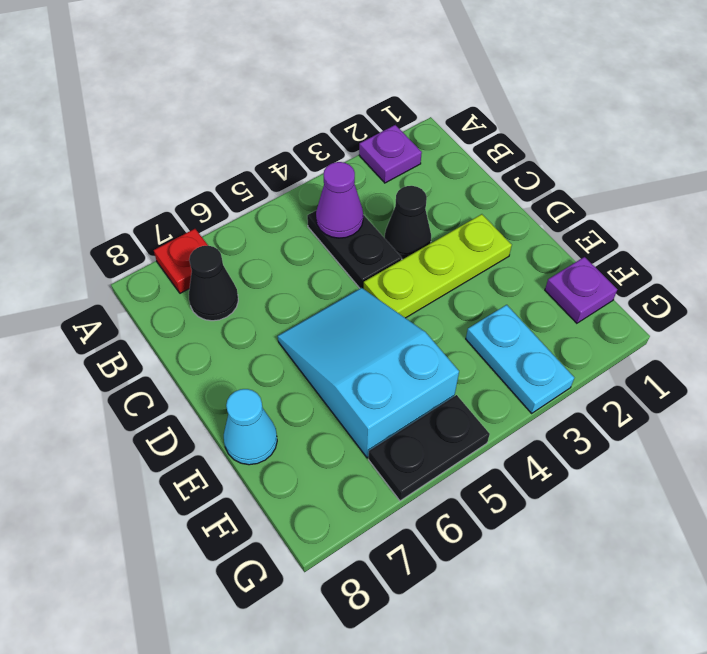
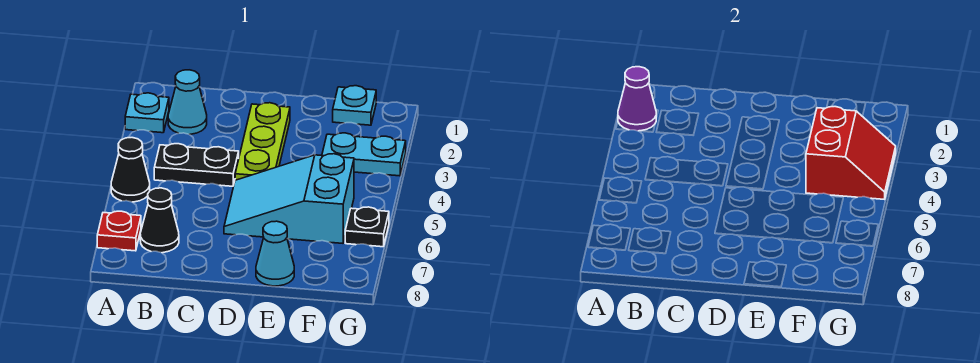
purple plate A2 level 1 -> cyan plate A2 level 1
none -> cyan cone B2 level 1
purple cone B4 level 2 -> purple cone A2 level 2
black cone C3 level 1 -> black cone A5 level 1
purple plate F1 level 1 -> cyan plate F1 level 1
none -> red slope F3:G4 level 2 top F
black plate G5:G6 level 1 -> black plate G6 level 1

